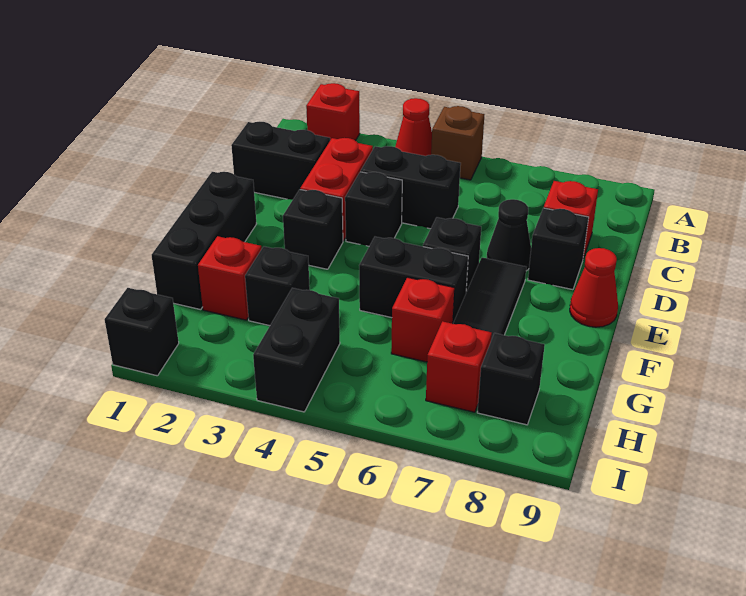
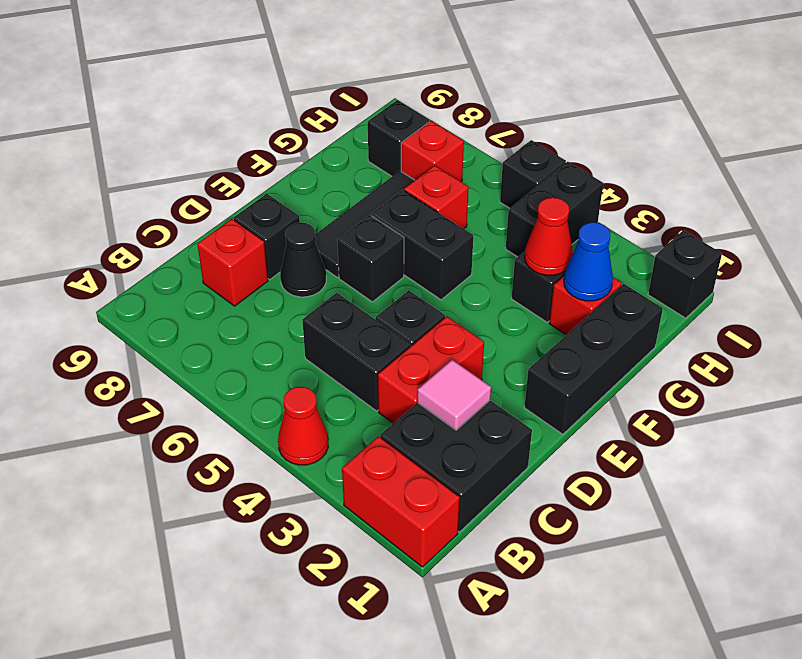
red brick A2 level 1 -> red brick A1:A2 level 1
brown brick A5 level 1 -> none
black brick C1:C2 level 1 -> black brick B1:C2 level 1
none -> pink tile C2 level 2
black brick E3 level 1 -> black brick I5 level 1
red cone E9 level 1 -> red cone G3 level 2
none -> blue cone G2 level 2

